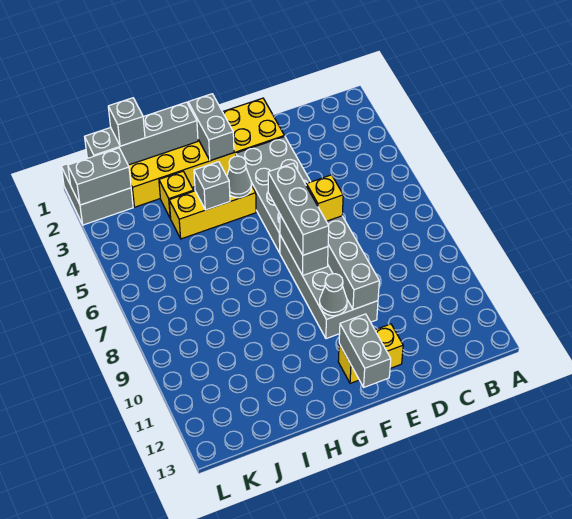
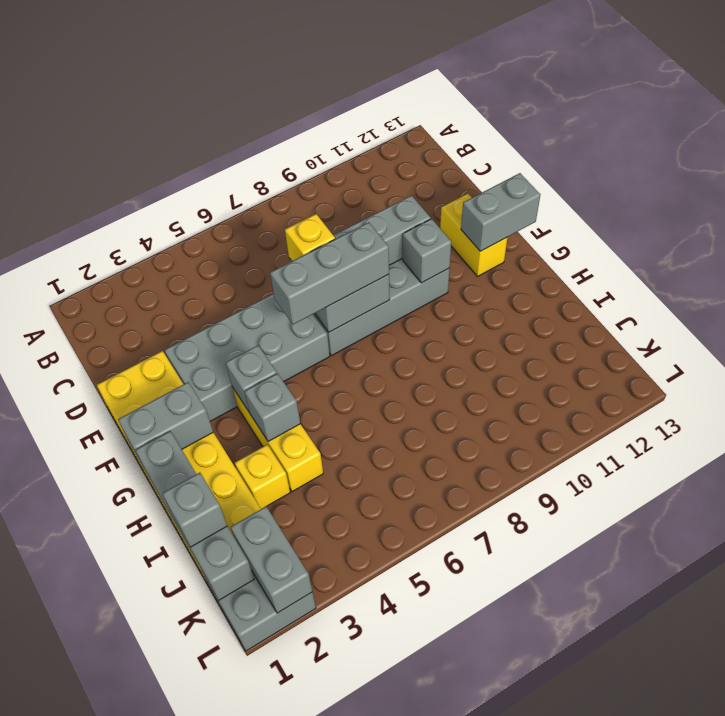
grey cone F10 level 2 -> grey brick F10 level 2
grey cone G4 level 2 -> grey brick G4 level 2

